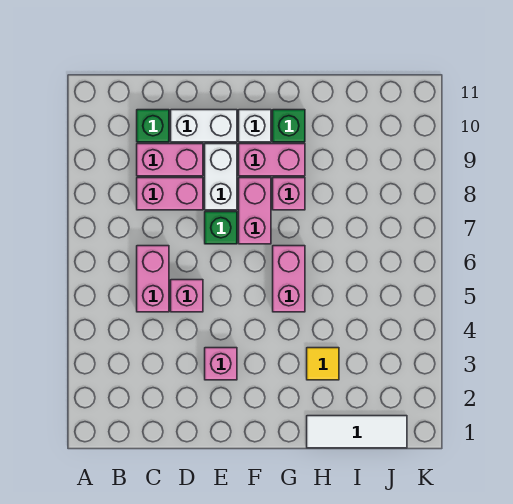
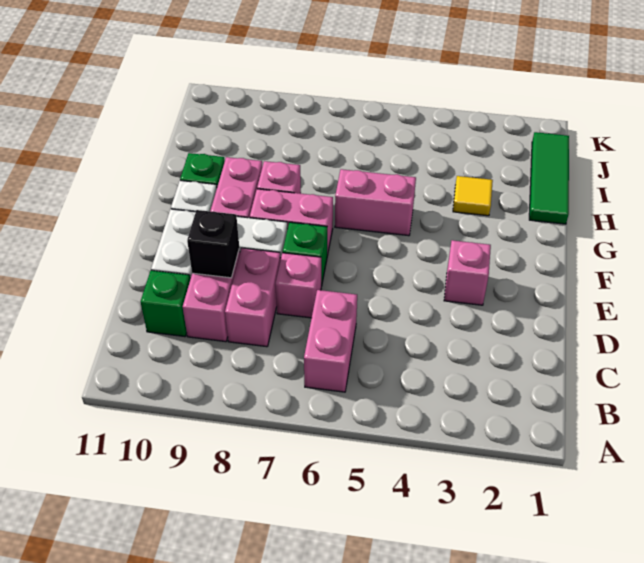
pink brick C5:C6 level 1 -> pink brick B6:C6 level 1
pink brick D5 level 1 -> pink brick D7 level 1
none -> black brick D9 level 2
white tile H1:J1 level 1 -> green tile H1:J1 level 1

